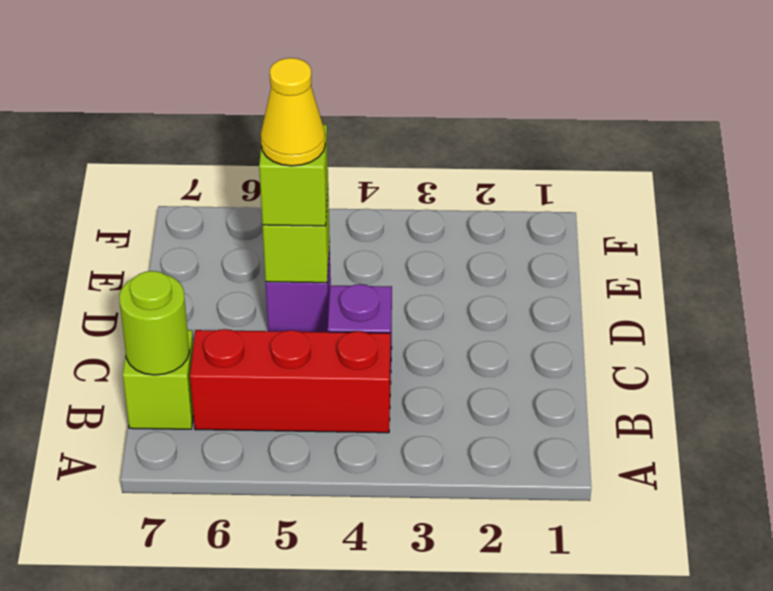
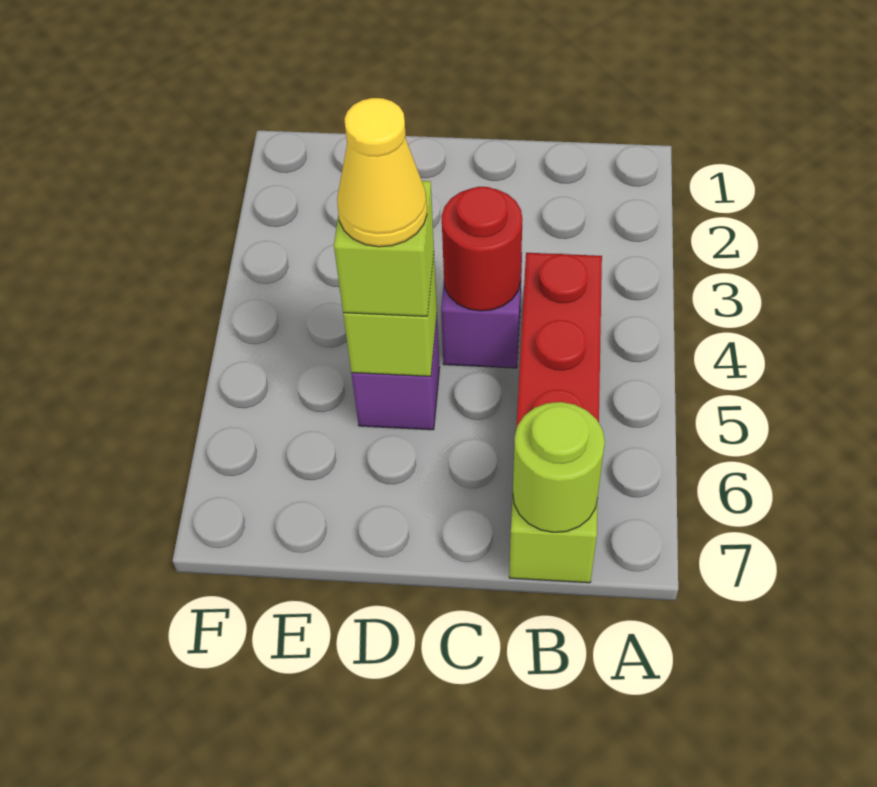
none -> red round brick C4 level 2

